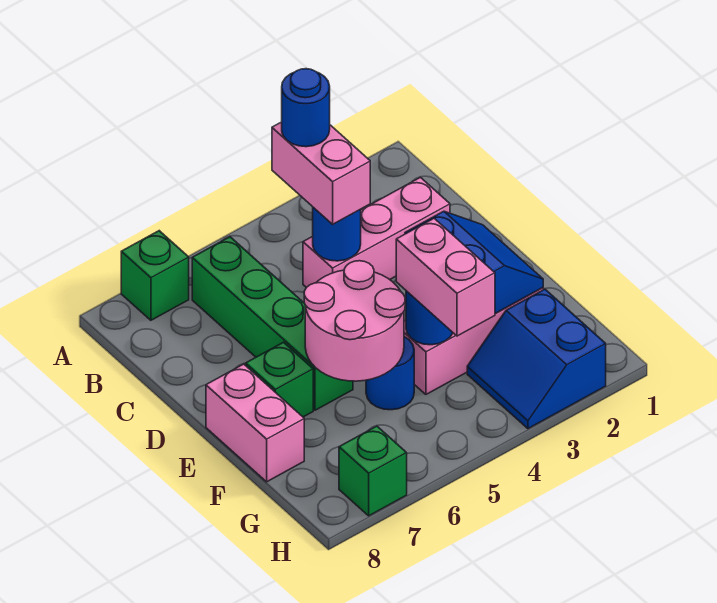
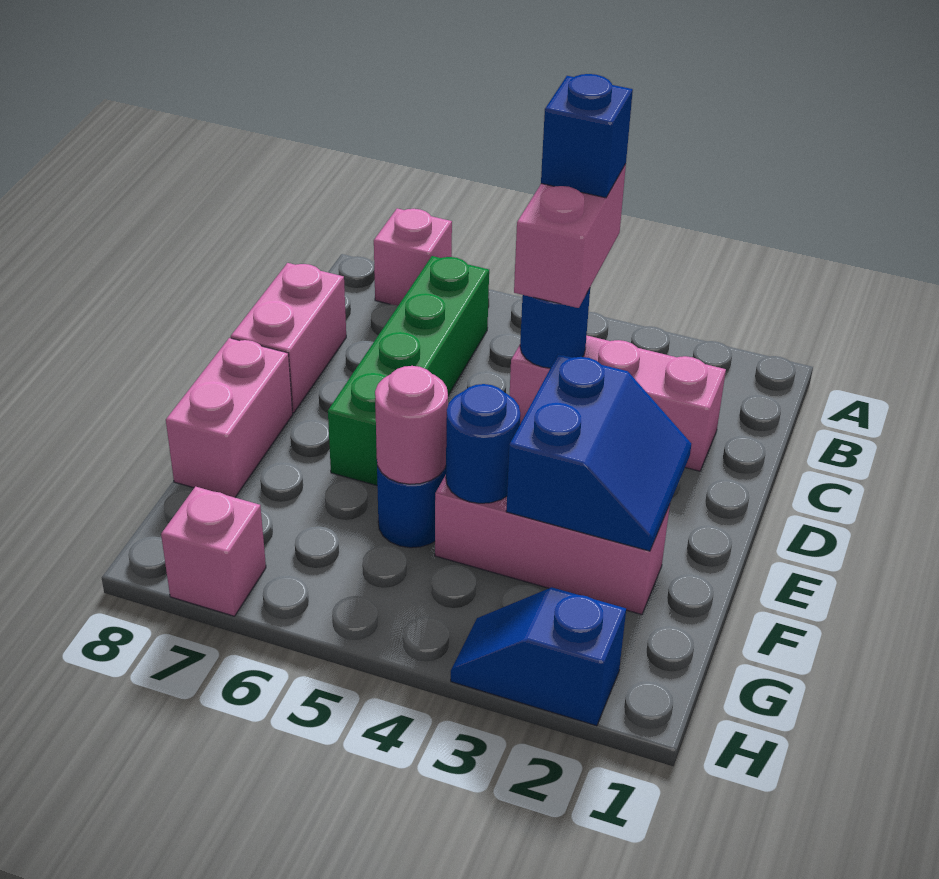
green brick A7 level 1 -> pink brick A7 level 1
blue round brick B4 level 4 -> blue brick B4 level 4
pink round brick E5:F6 level 2 -> pink round brick F5 level 2
green brick E7 level 1 -> none
pink brick F4:G4 level 3 -> pink brick C8:D8 level 1
blue slope G2:H3 level 1 top 2 -> blue slope H2:H3 level 1 top 2
green brick H7 level 1 -> pink brick H7 level 1

